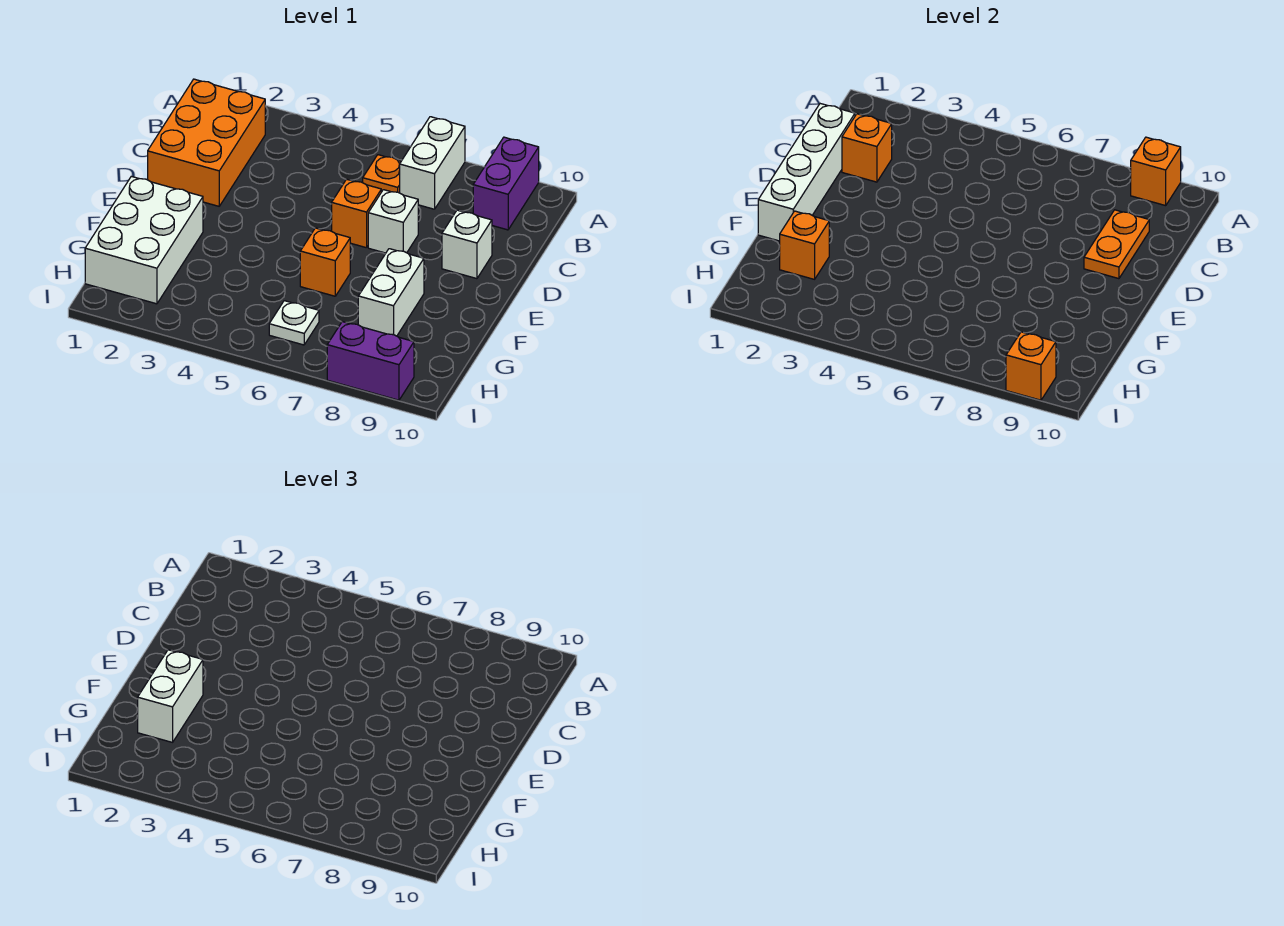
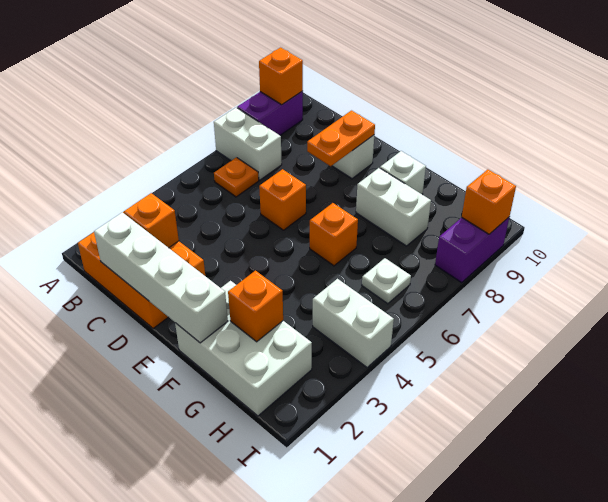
purple brick A9:B9 level 1 -> purple brick A8:A9 level 1
orange plate C9:D9 level 2 -> orange plate D8:D9 level 2
white brick D7 level 1 -> white brick F9 level 1
white brick F2:G2 level 3 -> white brick H4:I4 level 1

